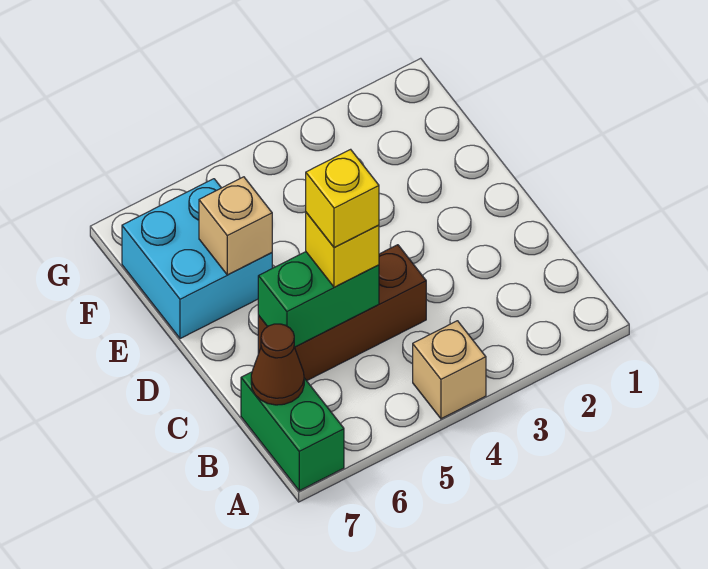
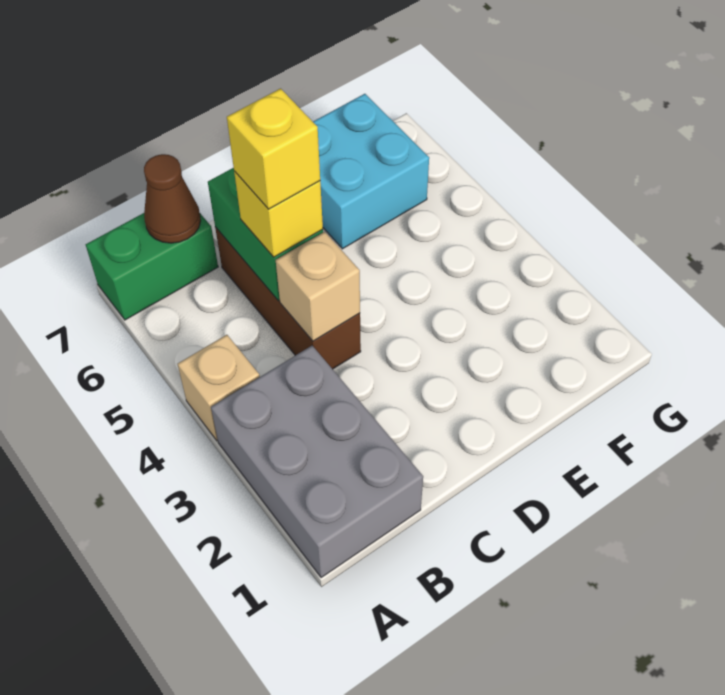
none -> grey brick A1:B3 level 1
tan brick E6 level 2 -> tan brick C4 level 2

